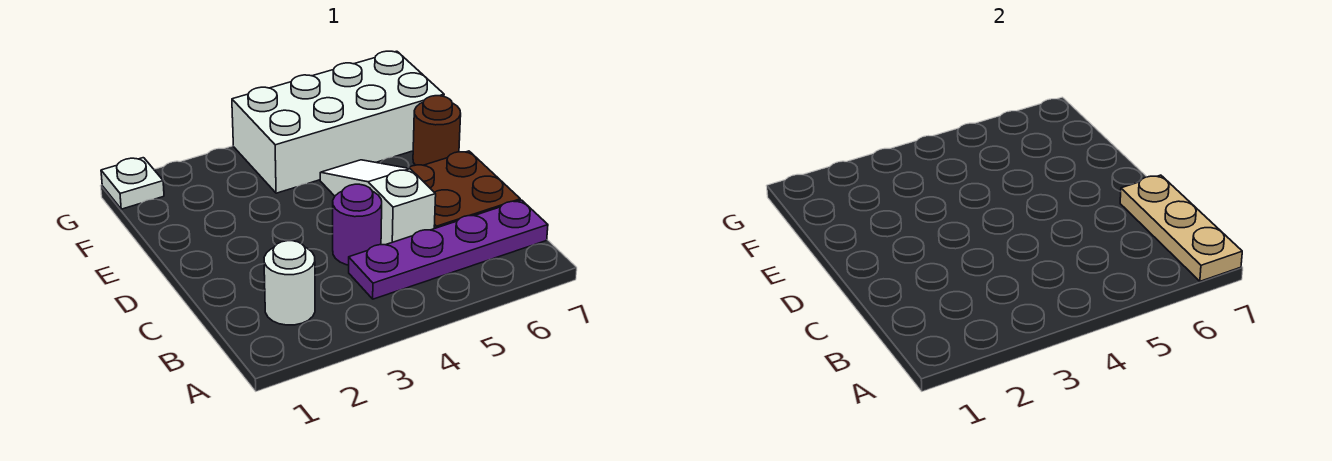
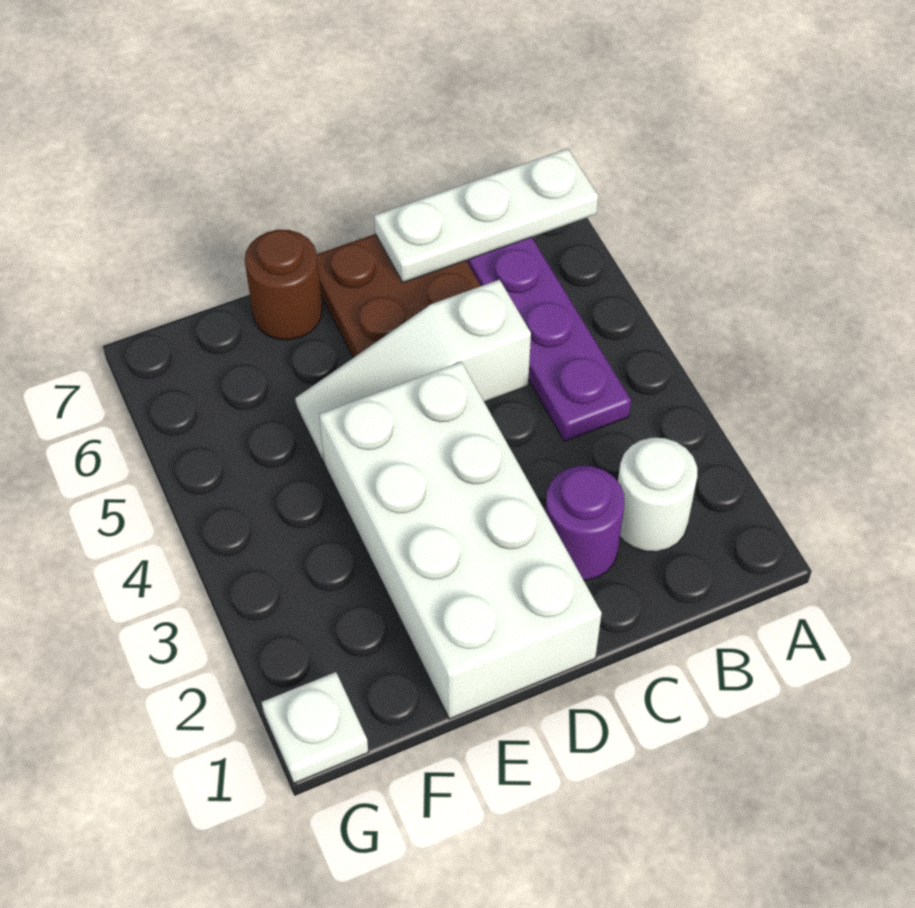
tan plate A7:C7 level 2 -> white plate A7:C7 level 2
purple round brick C4 level 1 -> purple round brick C2 level 1
white brick F4:G7 level 1 -> white brick D1:E4 level 1

